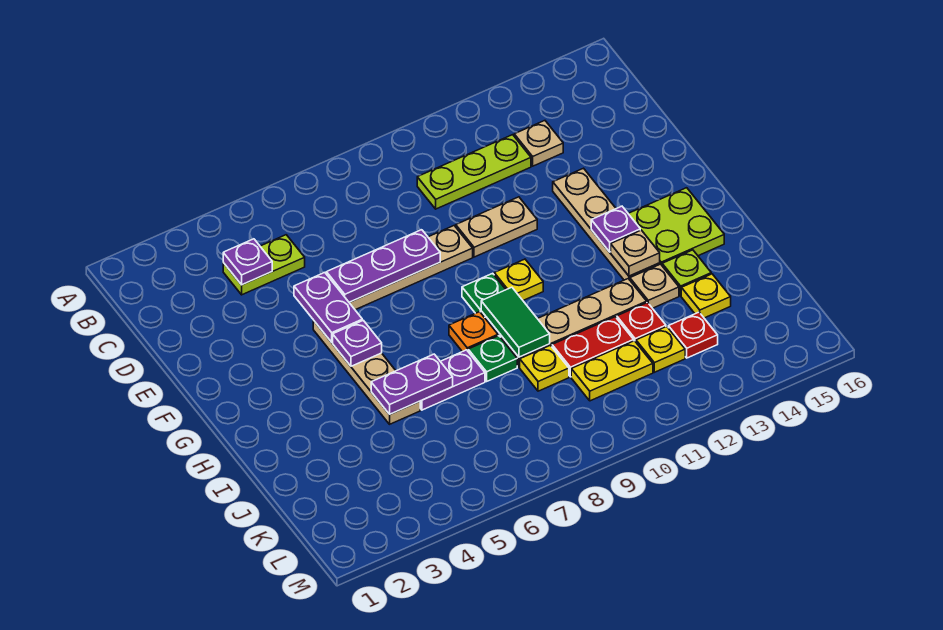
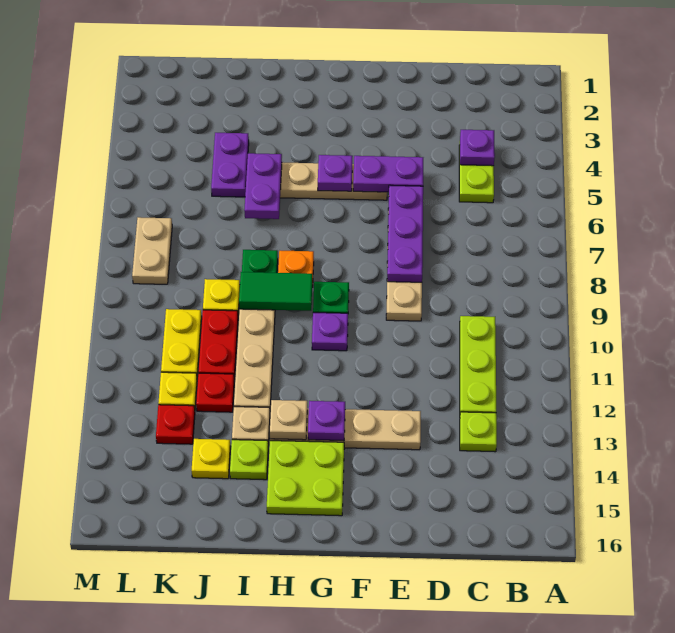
tan plate C13 level 1 -> lime plate C13 level 1
tan plate E10:E11 level 1 -> tan plate L7:L8 level 1
yellow plate G10 level 1 -> purple plate G10 level 1
purple plate I6:I7 level 1 -> purple plate J4:J5 level 1

